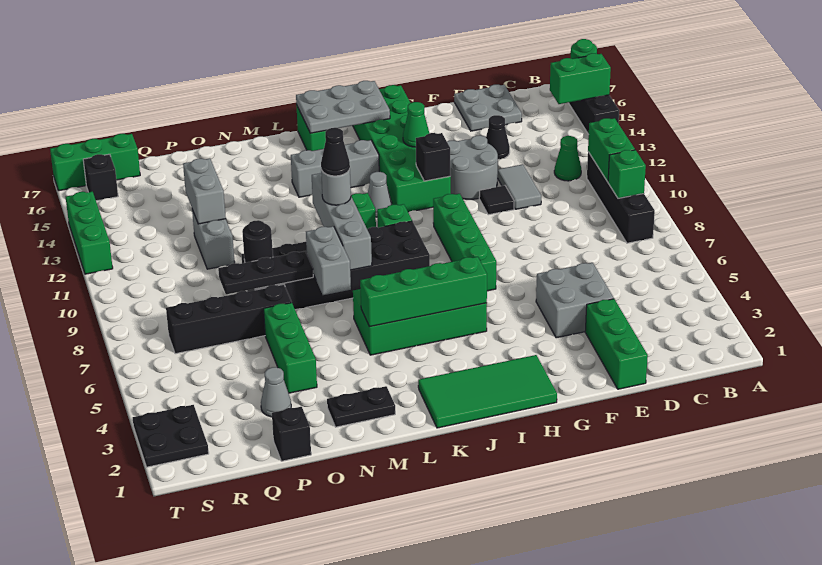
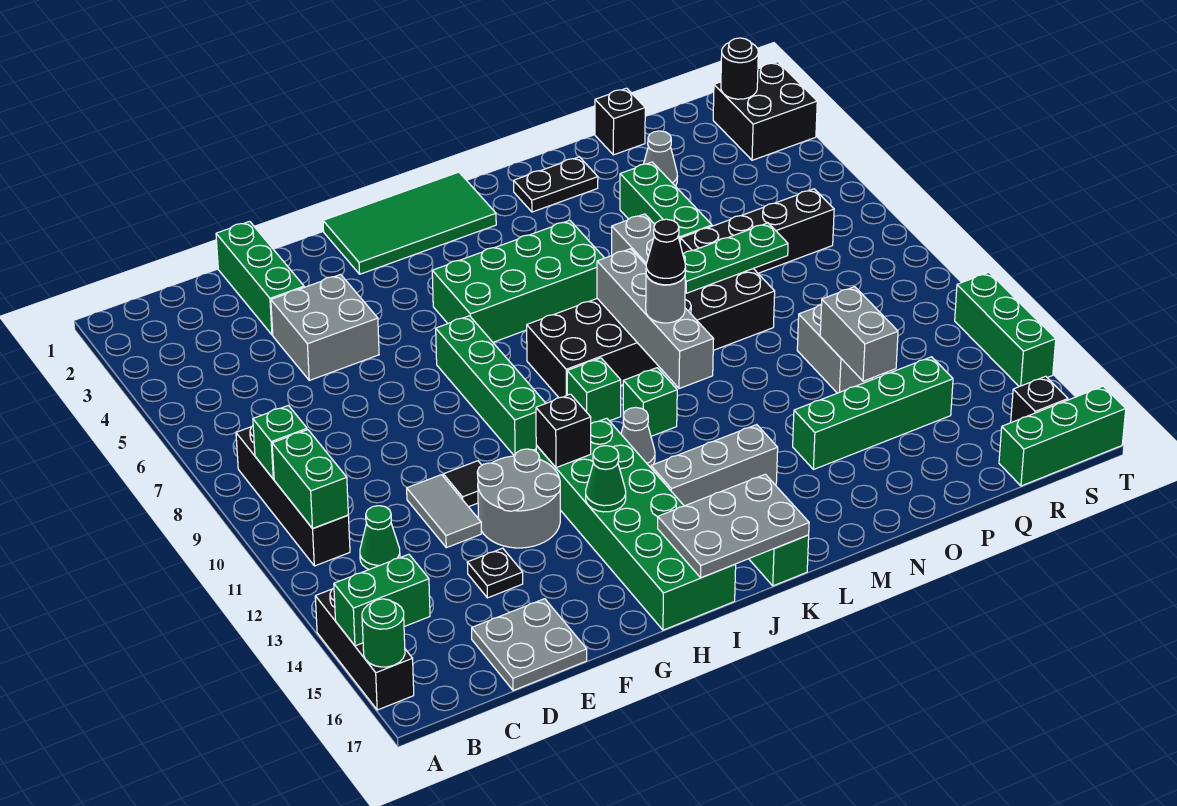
black cone E14 level 1 -> black plate E14 level 1
green brick I5:L5 level 2 -> green brick N14:Q14 level 1
black plate N8:P8 level 2 -> green plate N8:P8 level 2
black round brick O9 level 2 -> black round brick S2 level 2
black plate S2:T3 level 1 -> black brick S2:T3 level 1

